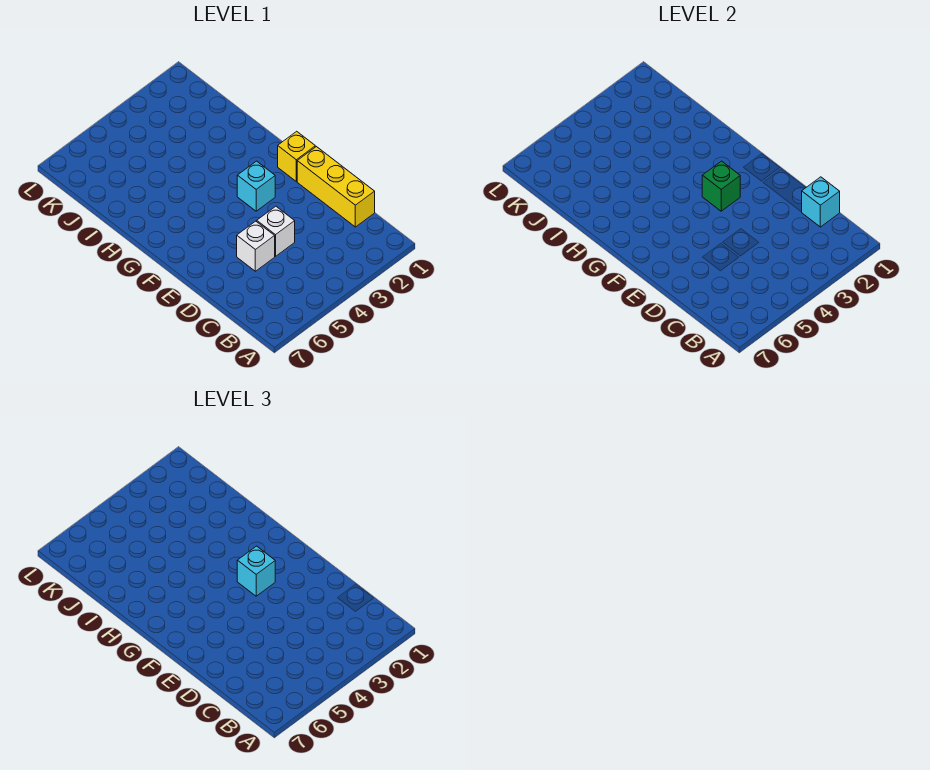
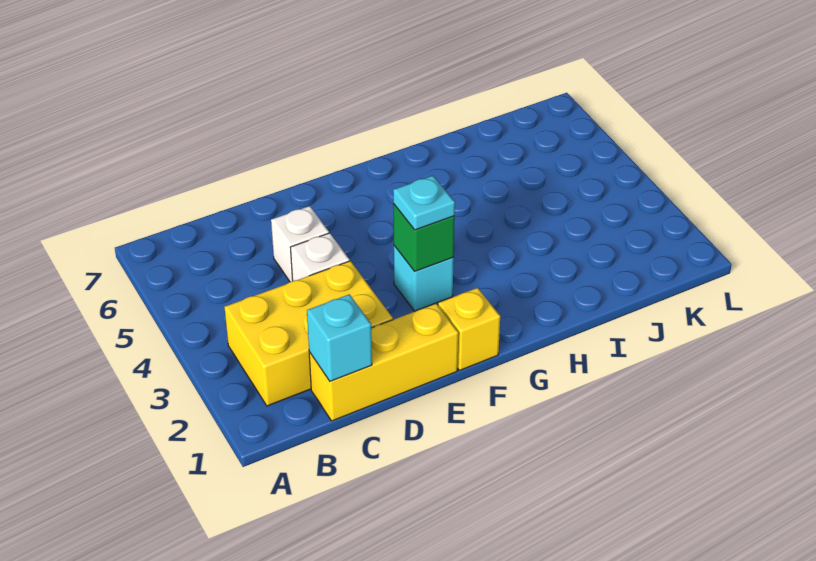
none -> yellow brick B2:D3 level 1
cyan brick F3 level 3 -> cyan plate F3 level 3

